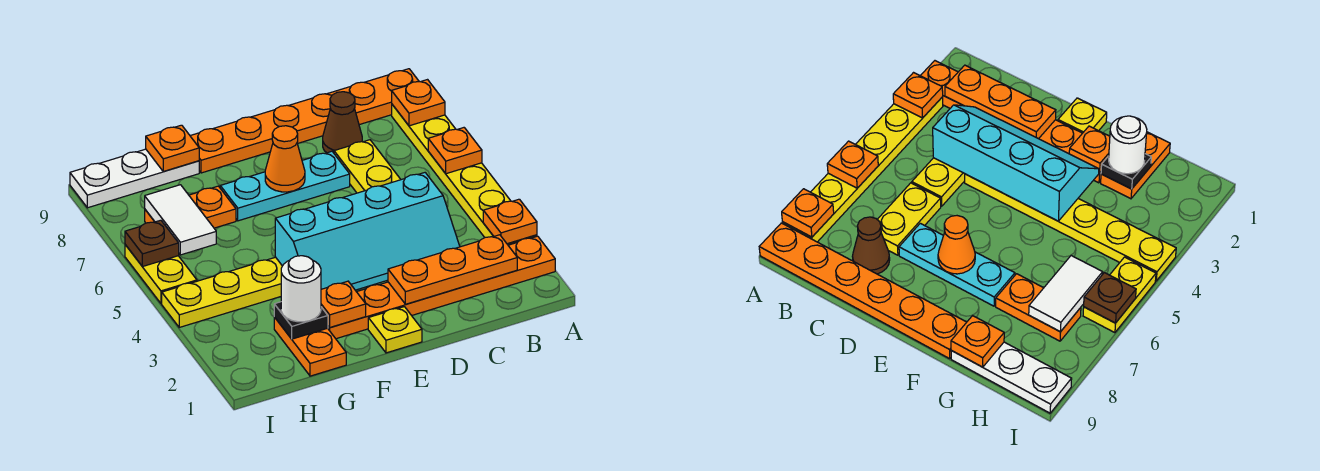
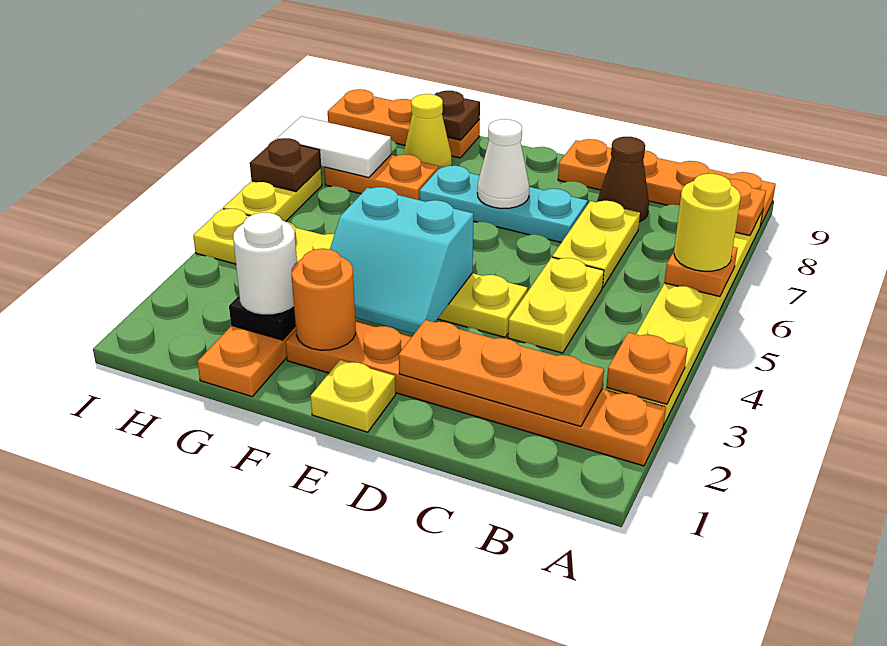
none -> yellow round brick A6 level 3
orange plate A9:F9 level 1 -> orange plate A9:D9 level 1
cyan slope C3:F4 level 2 top 4 -> cyan slope E3:F4 level 2 top 4
orange cone E7 level 2 -> white cone E7 level 2
orange plate F2 level 2 -> orange round brick F2 level 2
none -> yellow cone G8 level 1
white plate G9:I9 level 1 -> orange plate G9:I9 level 1
orange plate G9 level 2 -> brown plate G9 level 2
white tile H6:H7 level 2 -> white tile H7:I7 level 2

